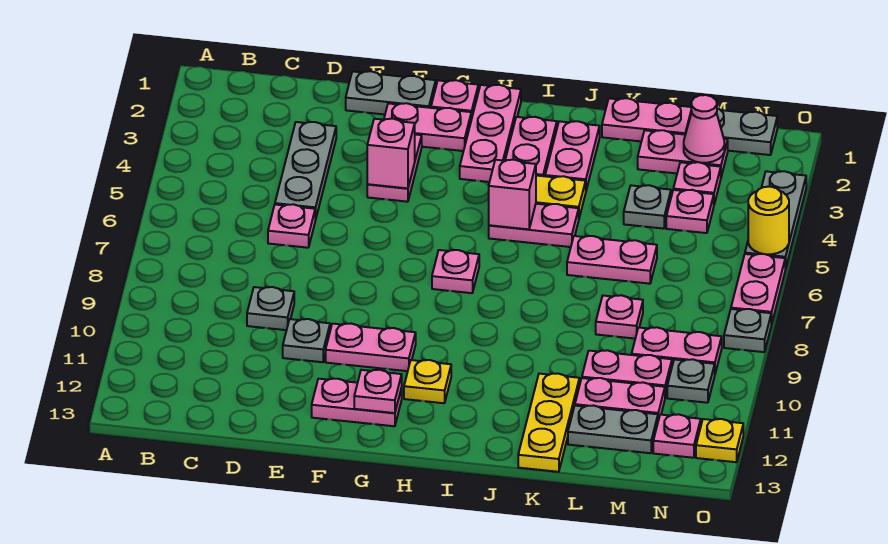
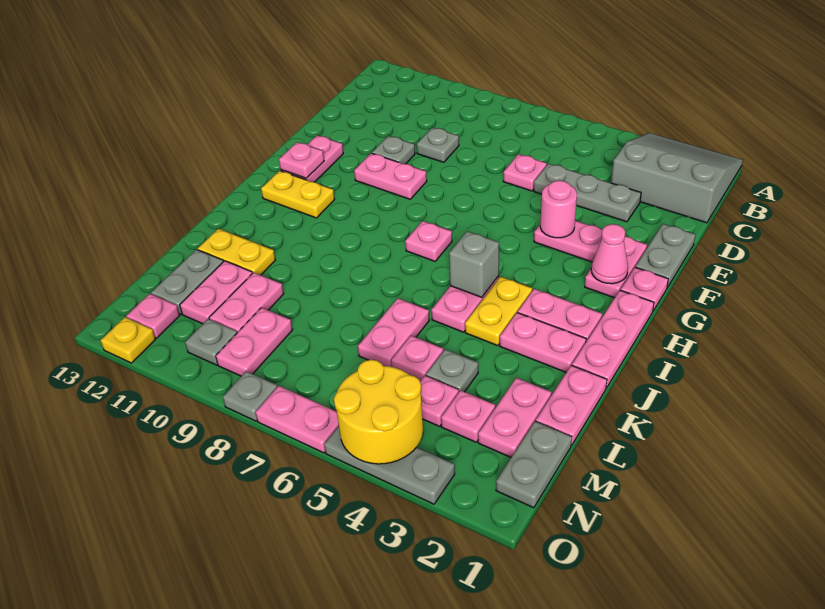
none -> grey slope A1:C3 level 1 top C
pink brick F4 level 2 -> pink round brick F4 level 2
pink plate F10:G10 level 1 -> pink plate F9:F10 level 1
pink plate H1:H3 level 1 -> pink plate H1:J1 level 1
yellow plate H11 level 1 -> yellow plate H11:H12 level 1
pink brick I5 level 2 -> grey brick I5 level 2
yellow plate K11:K13 level 1 -> yellow plate K11:K12 level 1
pink plate L8 level 1 -> pink plate L5 level 1
pink cone M2 level 2 -> pink cone G2 level 2
yellow round brick O5 level 2 -> yellow round brick N4:O5 level 2

